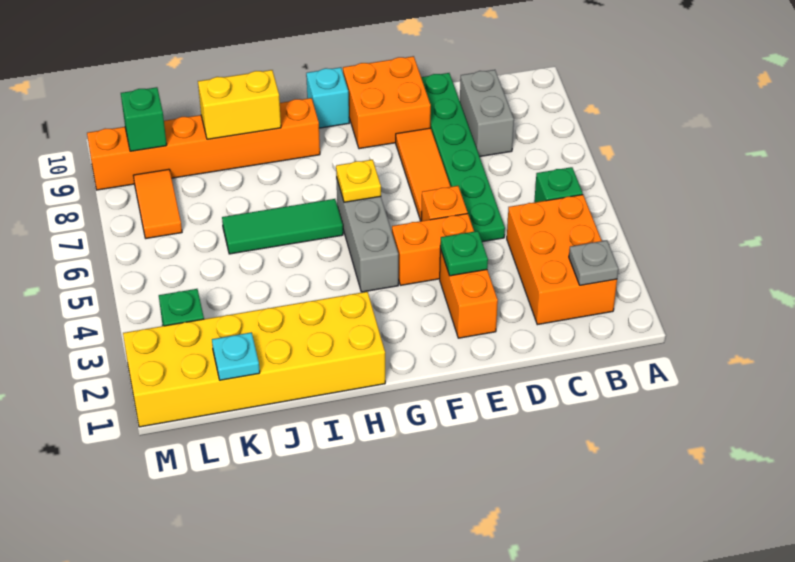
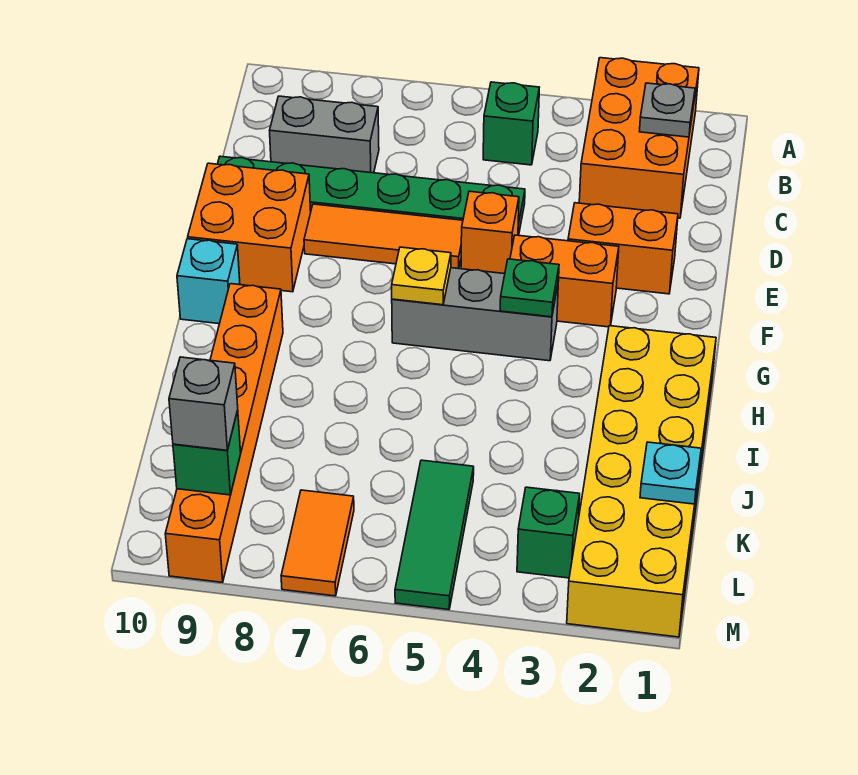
orange brick B2:C4 level 1 -> orange brick A2:C3 level 1
green plate E3 level 2 -> green plate G4 level 2
orange brick E4:F4 level 1 -> orange brick F3:F4 level 1
green tile H6:J6 level 1 -> green tile K5:M5 level 1
yellow brick I9:J9 level 2 -> none
orange tile L7:L8 level 1 -> orange tile L7:M7 level 1
none -> grey brick L9 level 3

